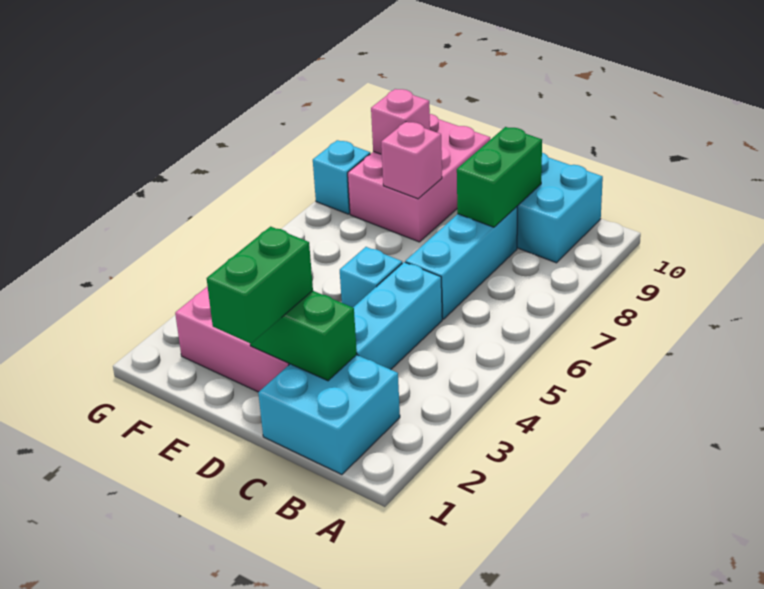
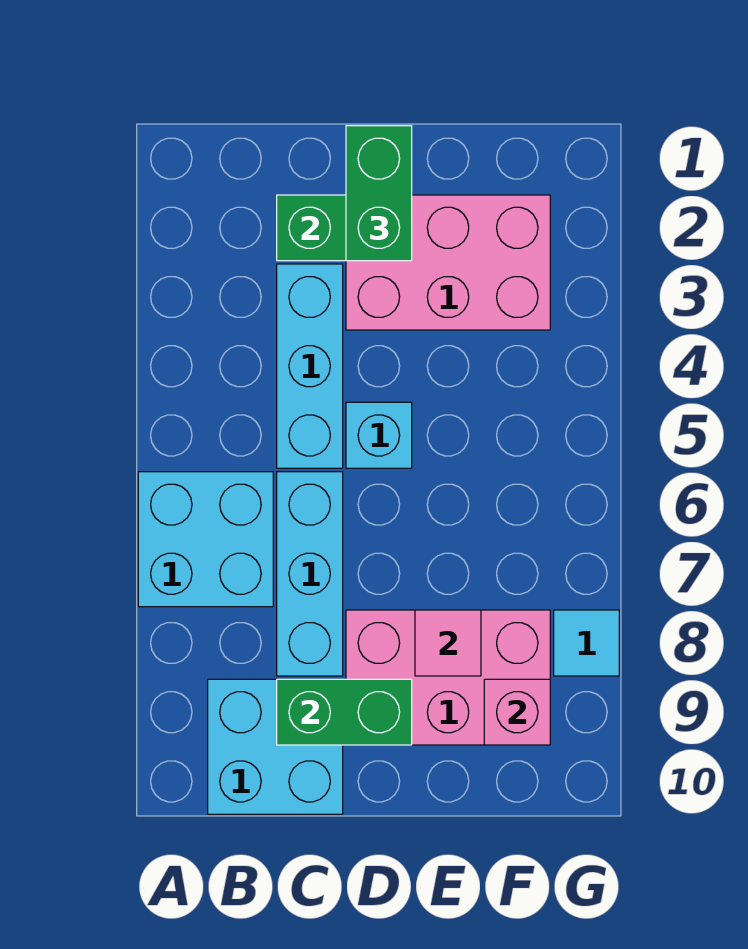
cyan brick B1:C2 level 1 -> cyan brick A6:B7 level 1
green brick C8:C9 level 2 -> green brick C9:D9 level 2
pink brick E8:F10 level 1 -> pink brick D8:F9 level 1
pink brick E8 level 2 -> pink tile E8 level 2
cyan brick G8 level 1 -> cyan tile G8 level 1

